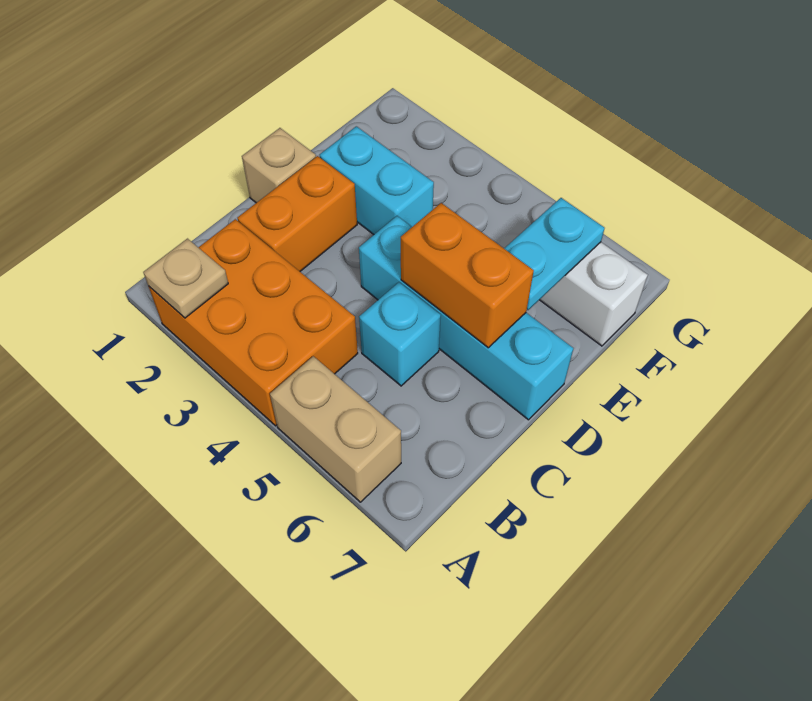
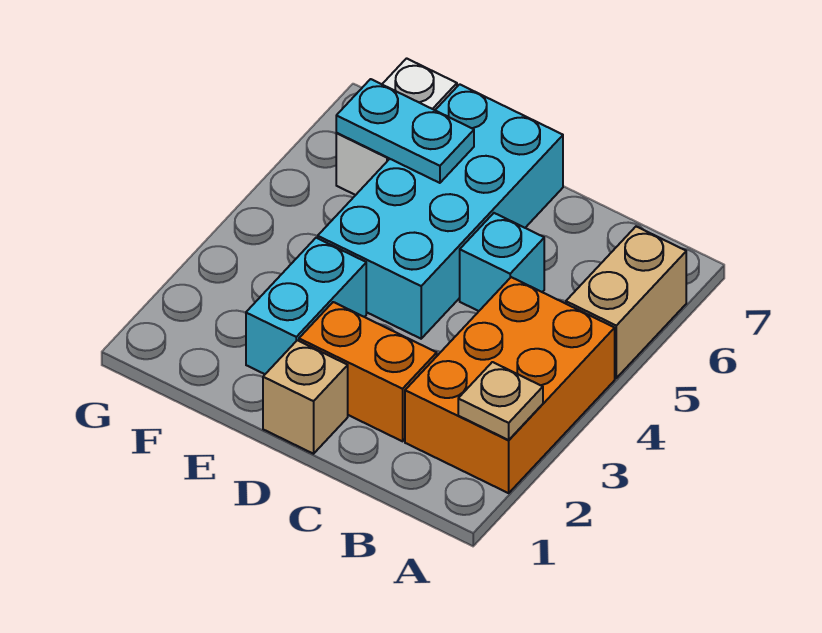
cyan brick D4:D7 level 1 -> cyan brick D4:E7 level 1
orange brick D5:D6 level 2 -> none

